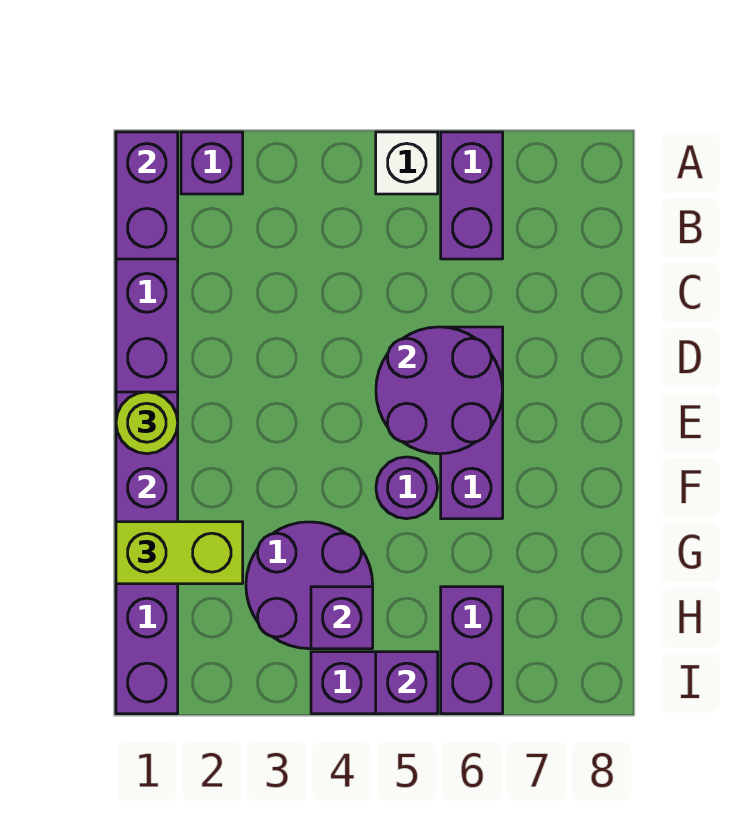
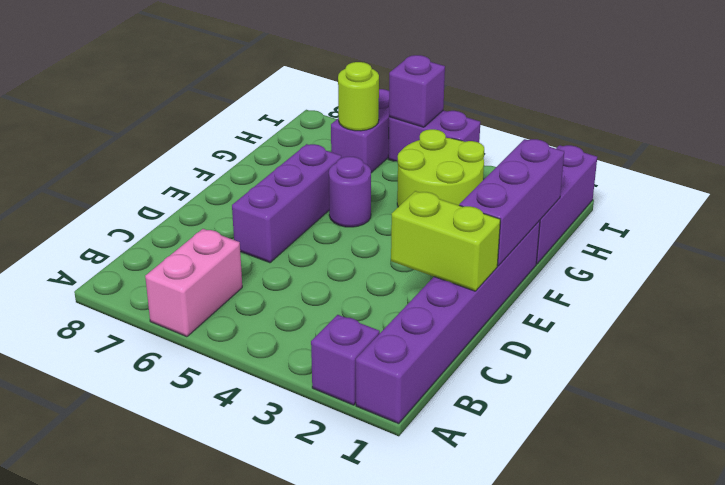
purple brick A1:B1 level 2 -> none
white brick A5 level 1 -> none
purple brick A6:B6 level 1 -> pink brick A6:B6 level 1
purple round brick D5:E6 level 2 -> none
lime round brick E1 level 3 -> lime round brick H6 level 2
lime brick G1:G2 level 3 -> lime brick D1:D2 level 2
purple round brick G3:H4 level 1 -> lime round brick G3:H4 level 1
purple brick H4 level 2 -> none

